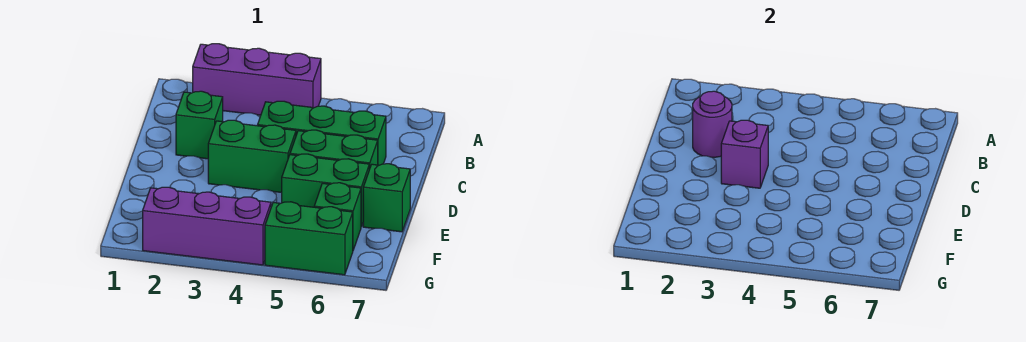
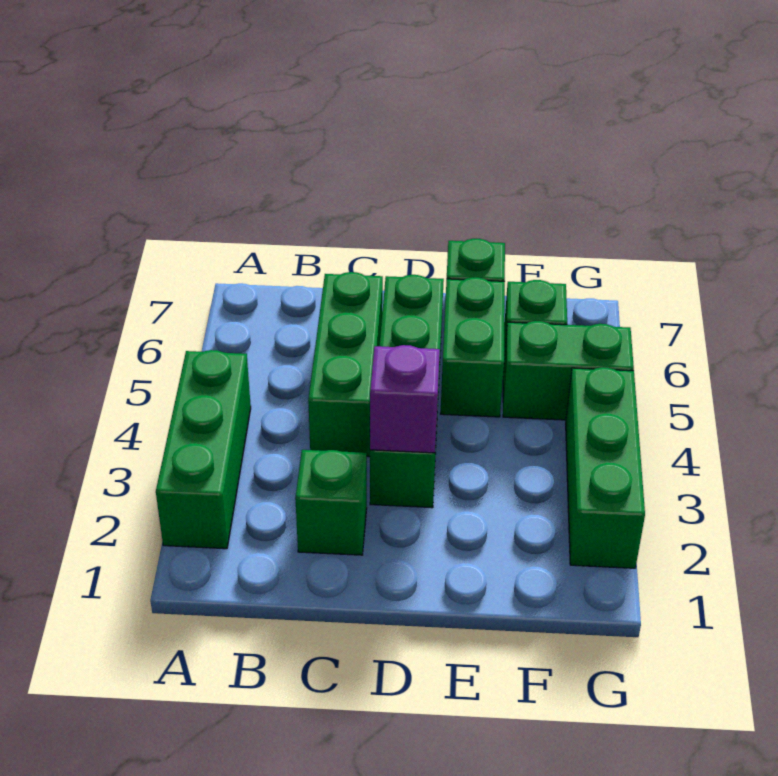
purple brick A2:A4 level 1 -> green brick A2:A4 level 1
purple round brick C2 level 2 -> none
purple brick G2:G4 level 1 -> green brick G2:G4 level 1
green brick G5:G6 level 1 -> green brick F5:G5 level 1

